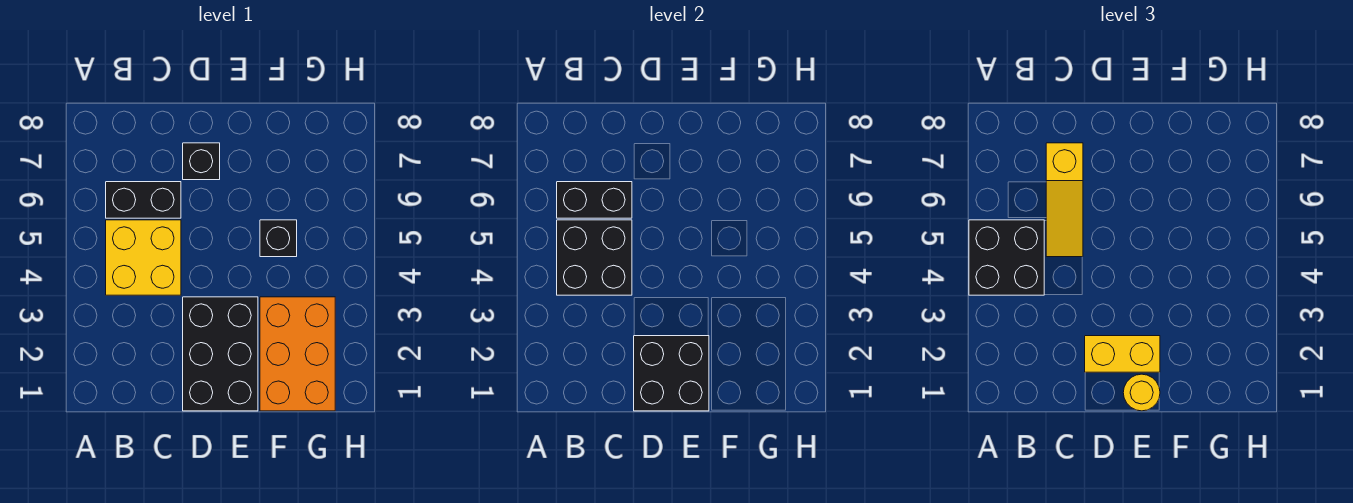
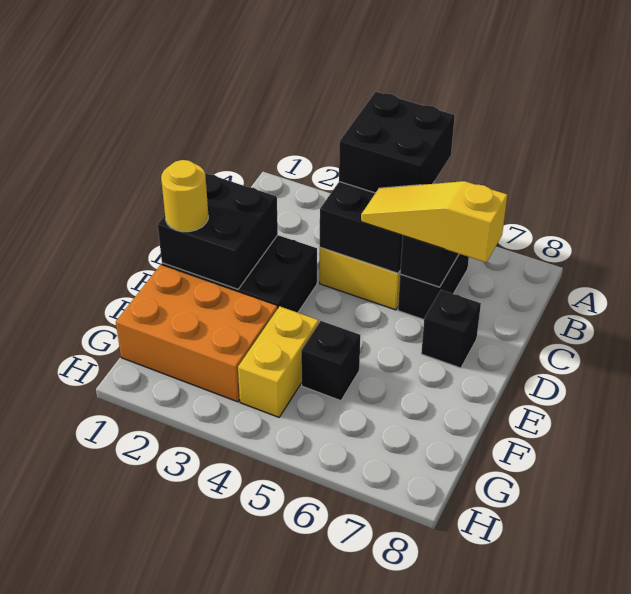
yellow brick D2:E2 level 3 -> yellow brick F4:G4 level 1

